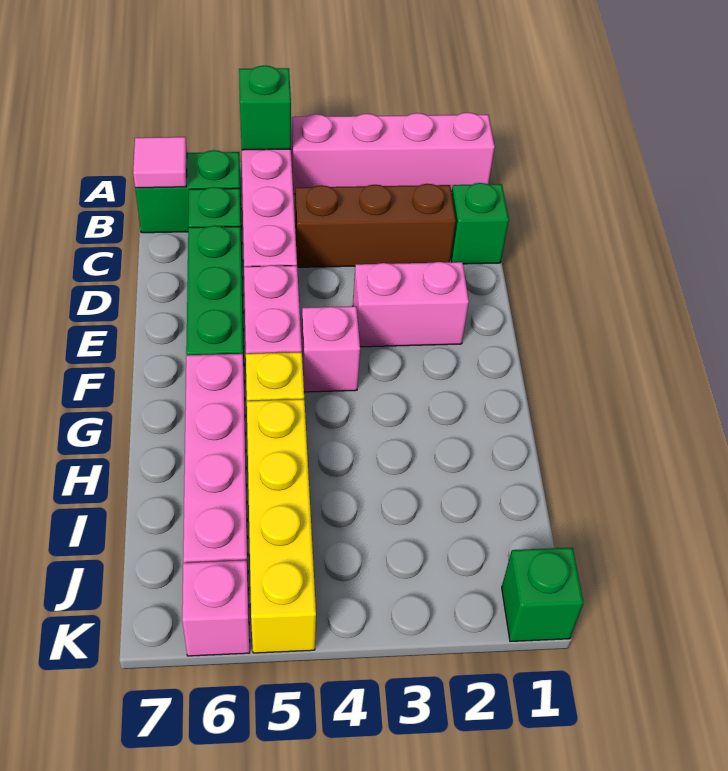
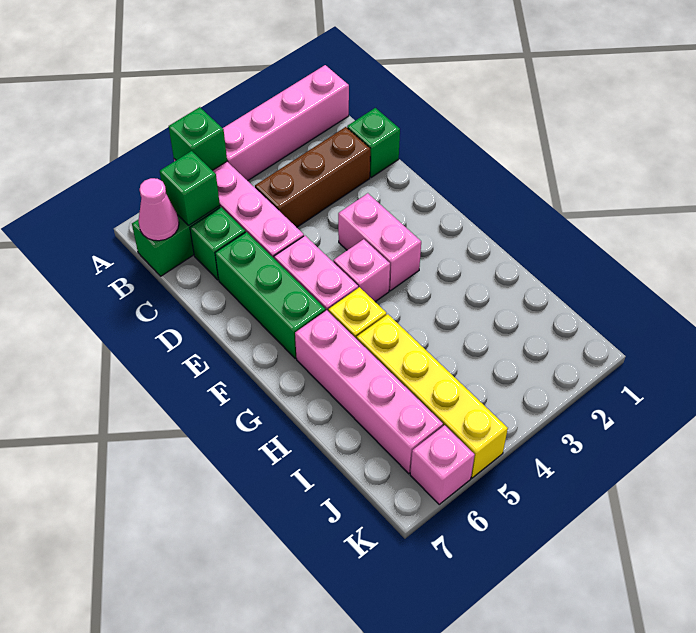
pink tile B7 level 2 -> pink cone B7 level 2
pink brick E2:E3 level 1 -> pink brick E3:F3 level 1
green brick K1 level 1 -> green brick B6 level 2

